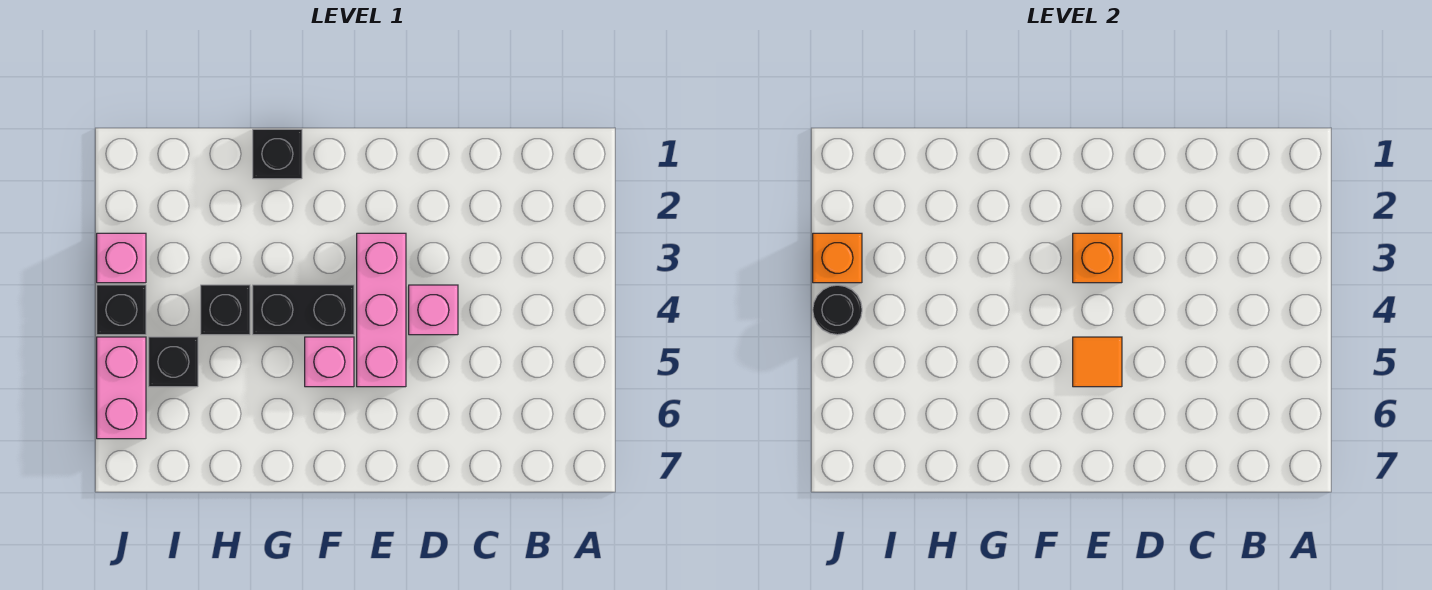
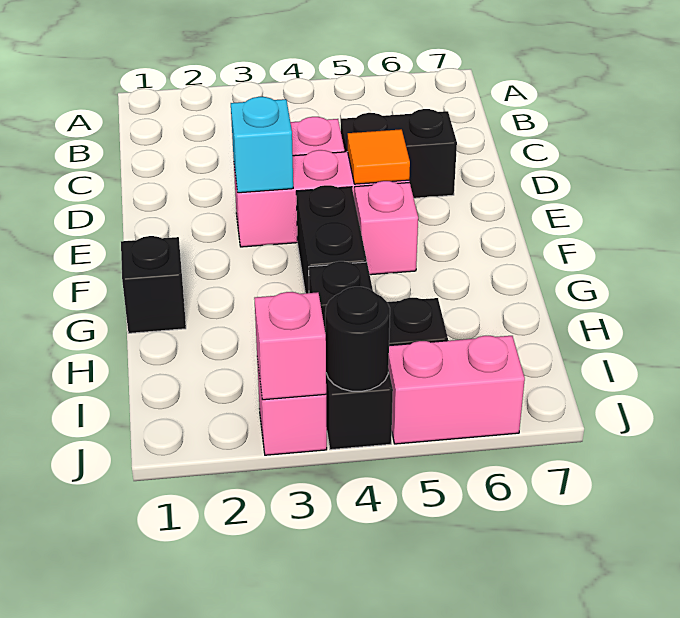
none -> black brick D5:D6 level 1
orange brick E3 level 2 -> cyan brick E3 level 2
orange brick J3 level 2 -> pink brick J3 level 2

